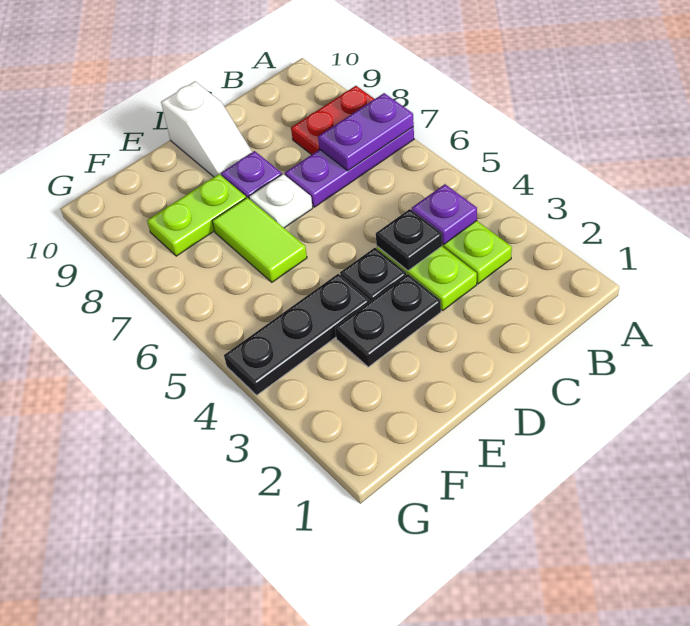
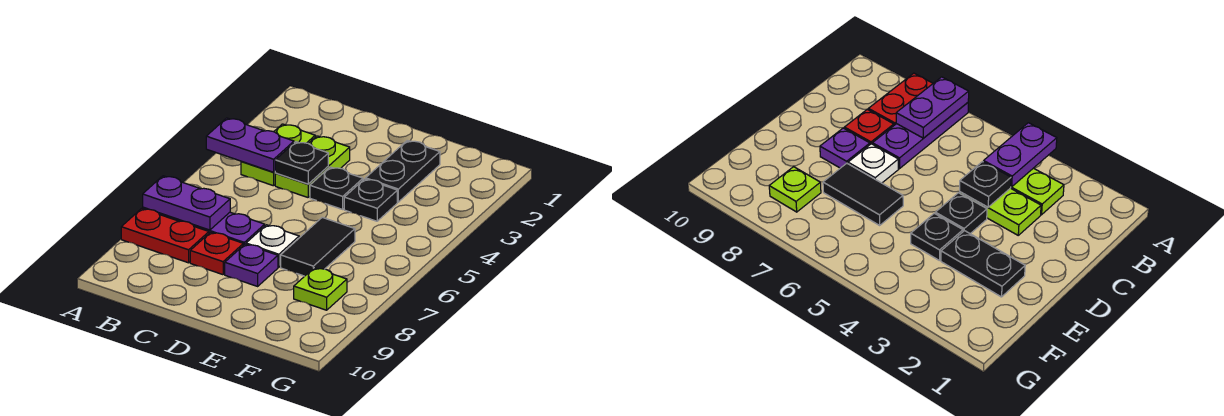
purple plate B4 level 2 -> purple plate A4:B4 level 2
none -> red plate C8 level 1
black plate D3:E3 level 1 -> black plate E2:E3 level 1
white slope D9:D10 level 1 top 10 -> none
black plate E4:G4 level 1 -> black plate E4 level 1
lime tile E6:E7 level 1 -> black tile E6:E7 level 1
lime plate E8:F8 level 1 -> lime plate F8 level 1

